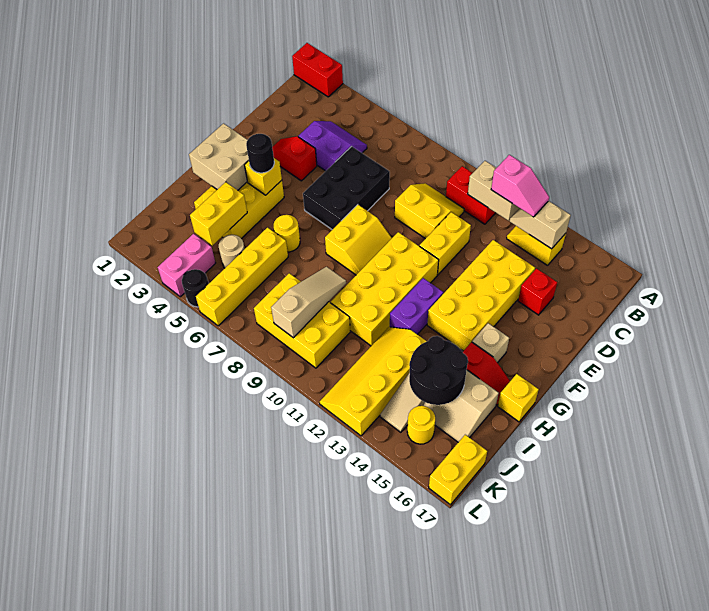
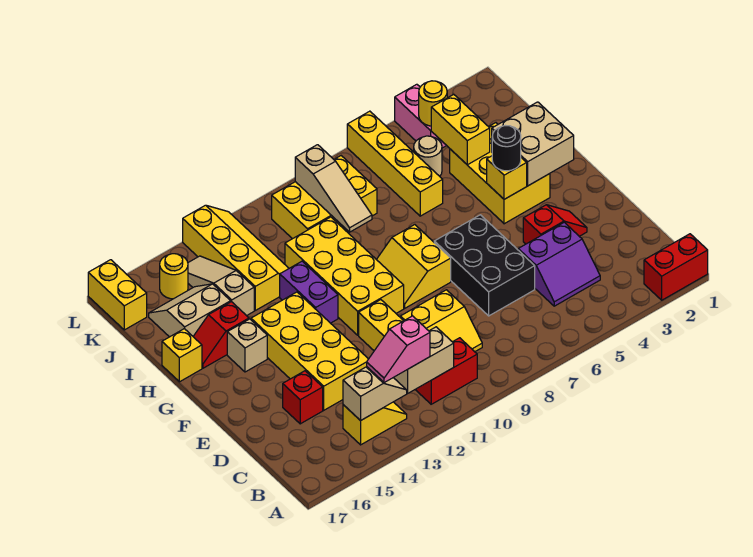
yellow round brick H6 level 1 -> yellow round brick K4 level 2
black round brick I14:J15 level 2 -> none
black round brick L5 level 1 -> none

